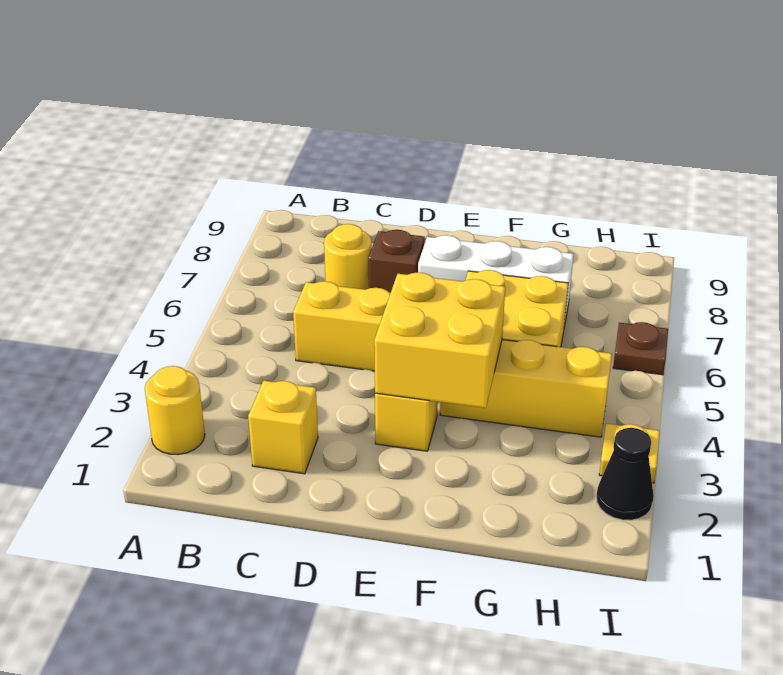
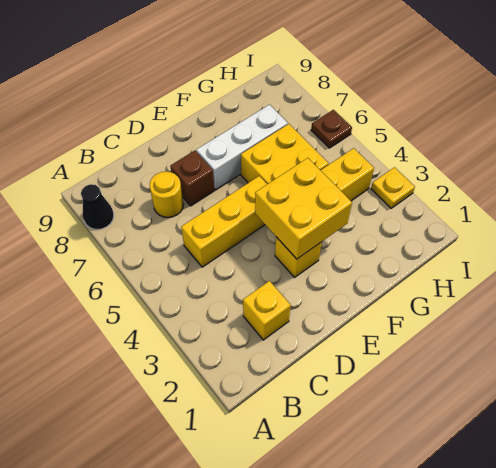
yellow round brick A2 level 1 -> none
black cone I2 level 1 -> black cone A8 level 1

